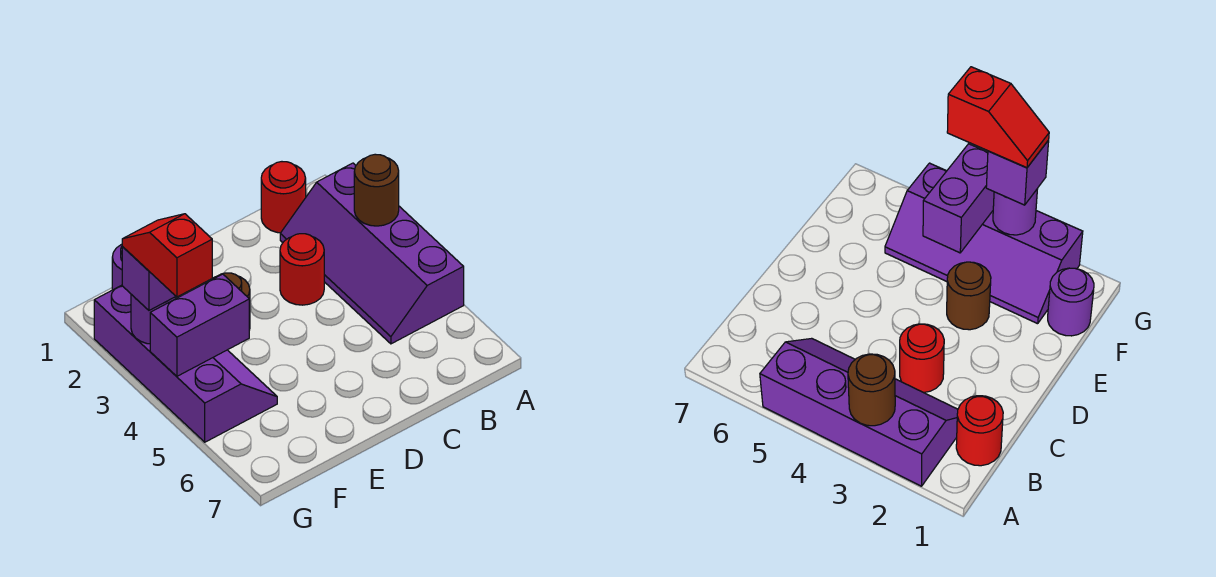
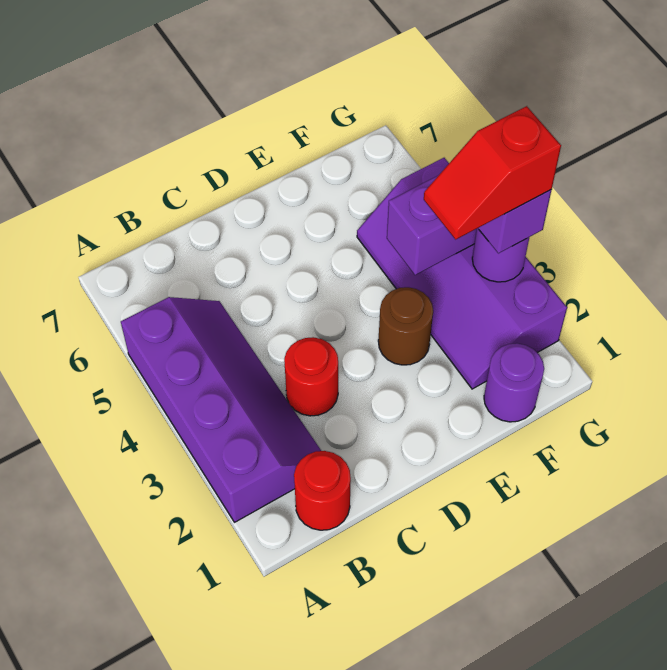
brown round brick A3 level 2 -> none
red slope G3:G4 level 4 top 4 -> red slope F3:G3 level 4 top G

